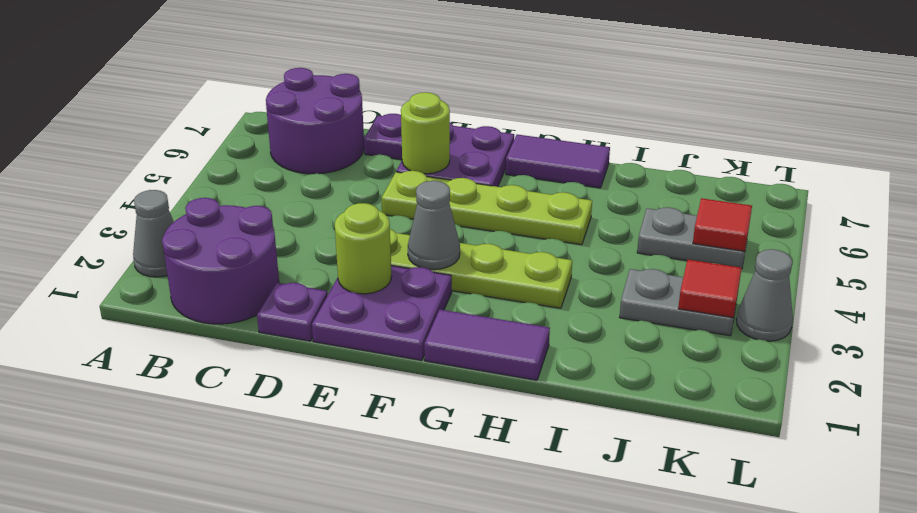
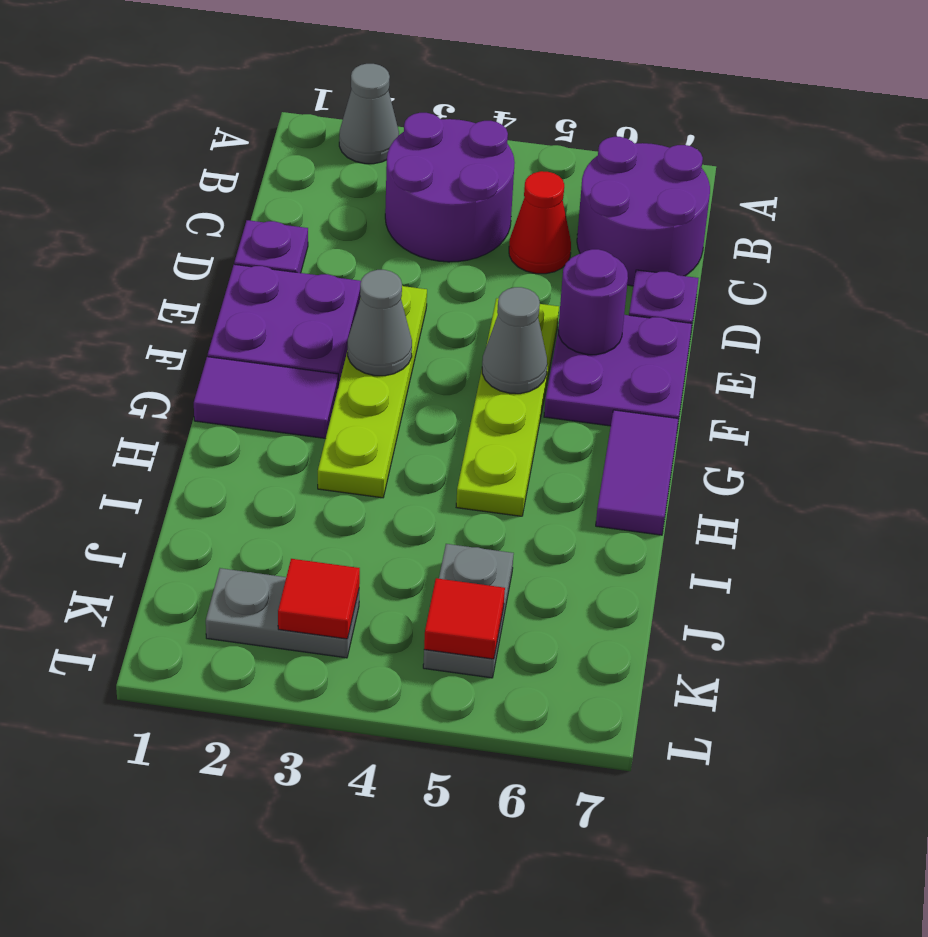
purple round brick B1:C2 level 1 -> purple round brick B3:C4 level 1
none -> red cone C5 level 1
lime round brick E2 level 2 -> none
lime round brick E6 level 2 -> purple round brick E6 level 2
purple tile G1:H1 level 1 -> purple tile G1:G2 level 1
grey plate J3:K3 level 1 -> grey plate K2:K3 level 1
grey cone L3 level 1 -> grey cone F5 level 2

